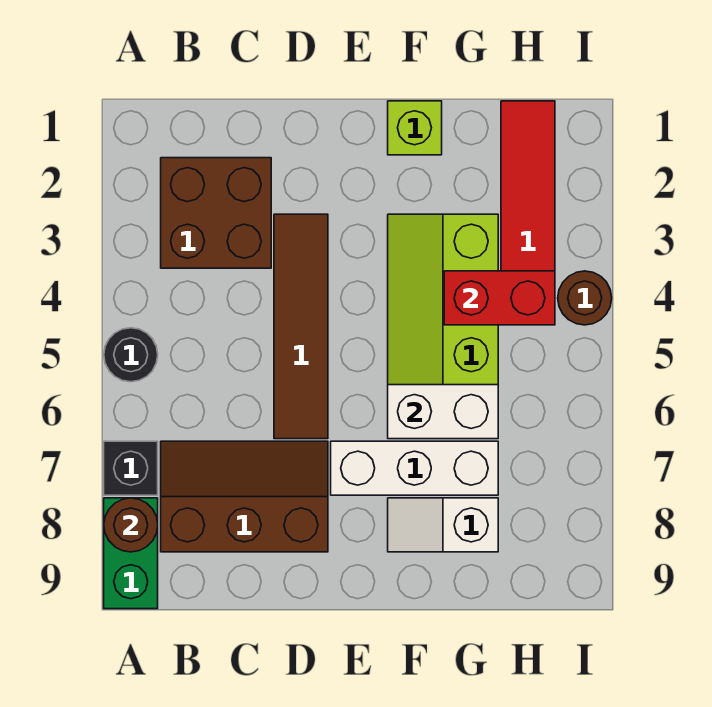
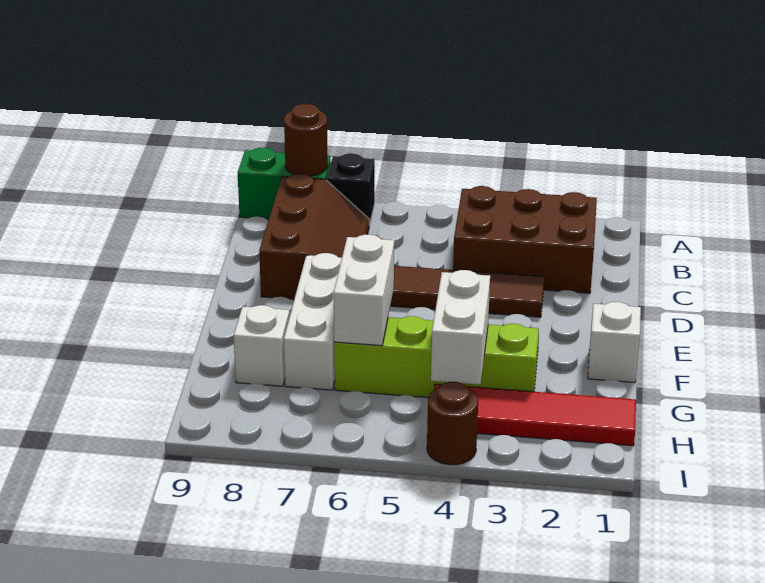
black round brick A5 level 1 -> none
brown brick B2:C3 level 1 -> brown brick B2:C4 level 1
lime brick F1 level 1 -> white brick F1 level 1
red brick G4:H4 level 2 -> white brick G4:H4 level 2

